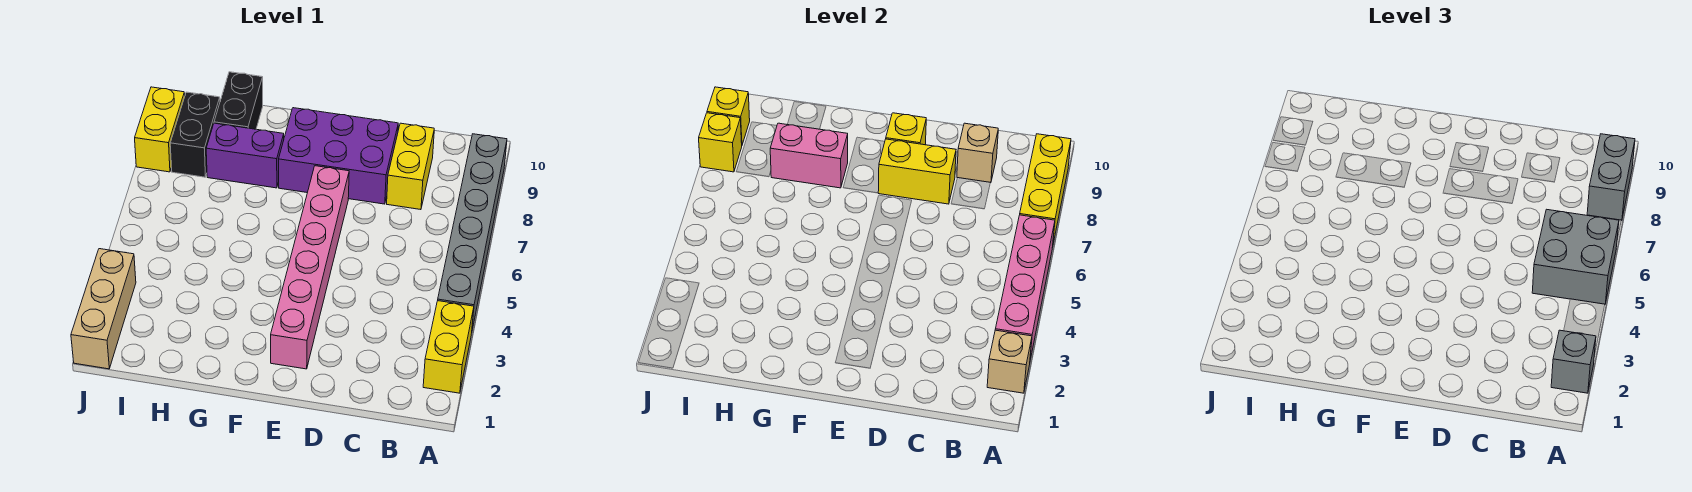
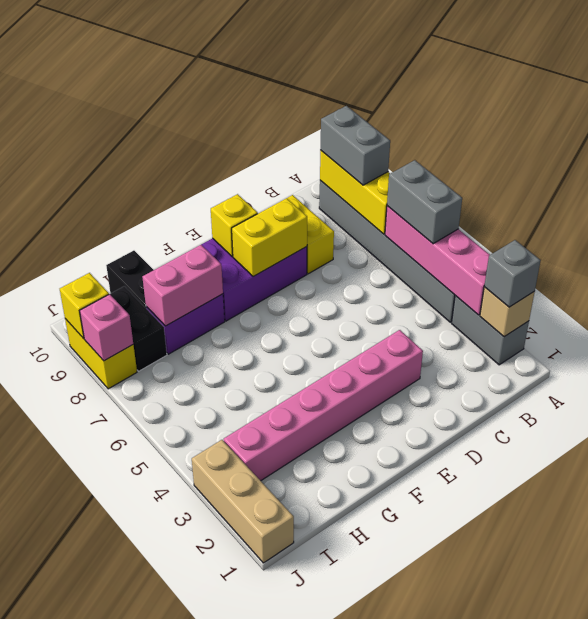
yellow brick A2:A3 level 1 -> grey brick A2:A3 level 1
grey brick A5:B6 level 3 -> grey brick A5:A6 level 3
tan brick C9 level 2 -> none
pink brick E2:E7 level 1 -> pink brick D3:I3 level 1
yellow brick J8 level 2 -> pink brick J8 level 2

